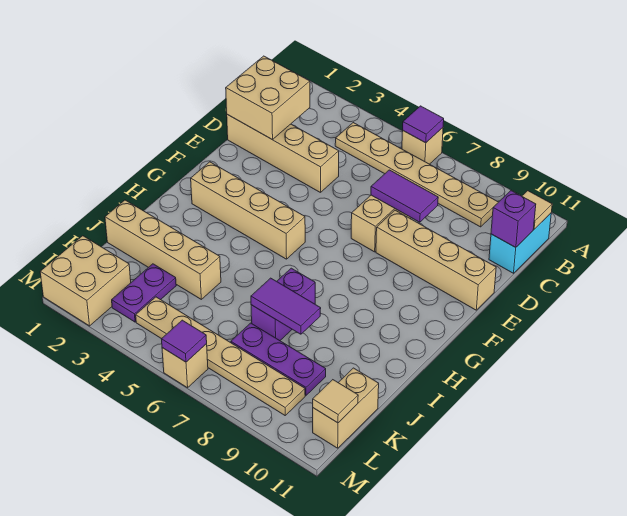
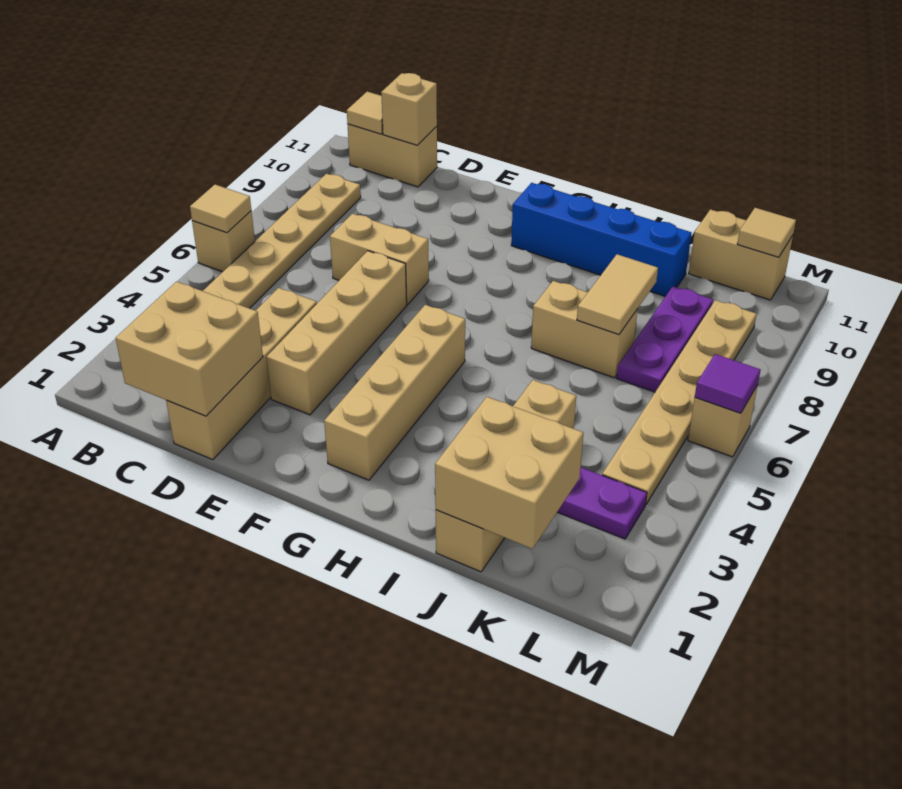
purple tile A6 level 2 -> tan tile A6 level 2
cyan brick B11:C11 level 1 -> tan brick B11:C11 level 1
purple brick C11 level 2 -> tan brick C11 level 2
purple tile D7:D8 level 2 -> none
tan brick E8:E11 level 1 -> tan brick E3:E6 level 1
none -> blue brick G10:J10 level 1
purple brick I7:J7 level 1 -> tan brick I7:J7 level 1
purple tile J7:J8 level 2 -> tan tile J7:J8 level 2
tan brick L1:M2 level 1 -> tan brick J1:K2 level 2

